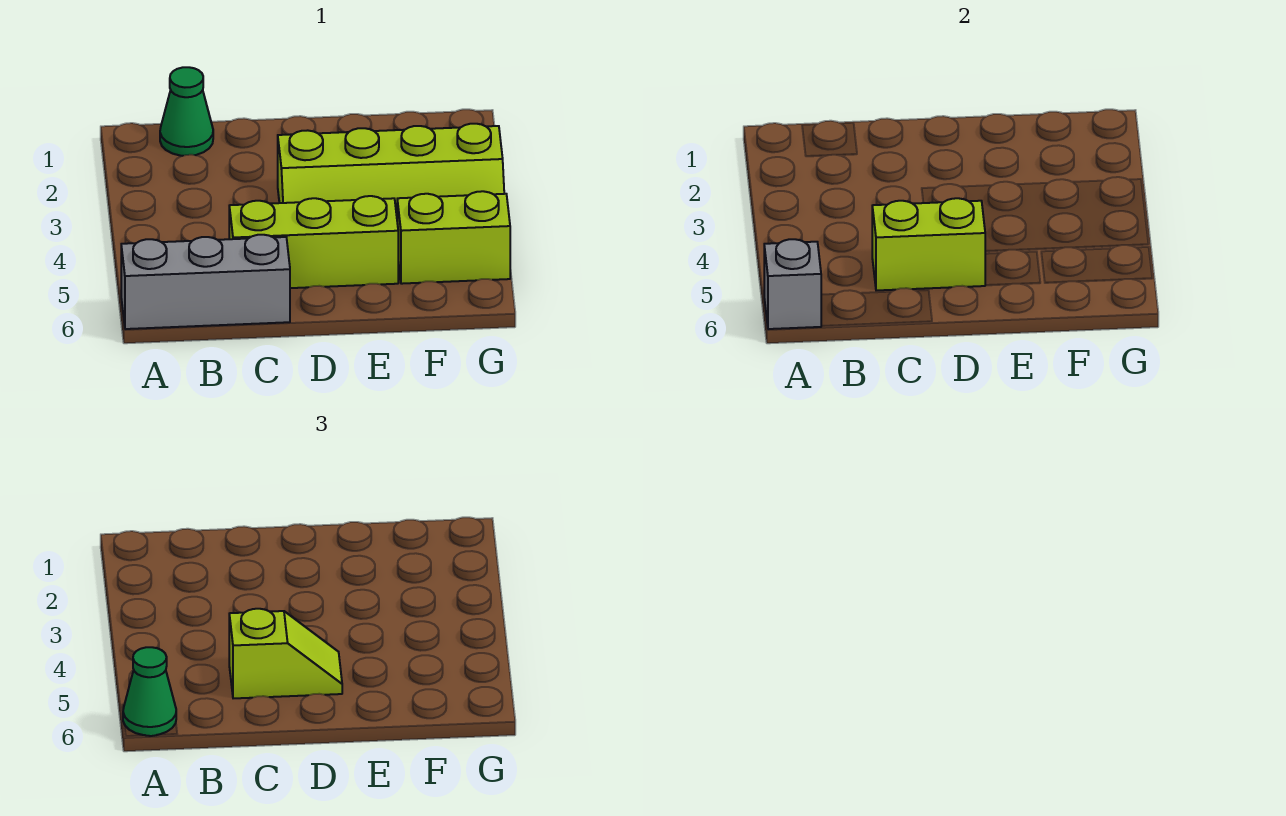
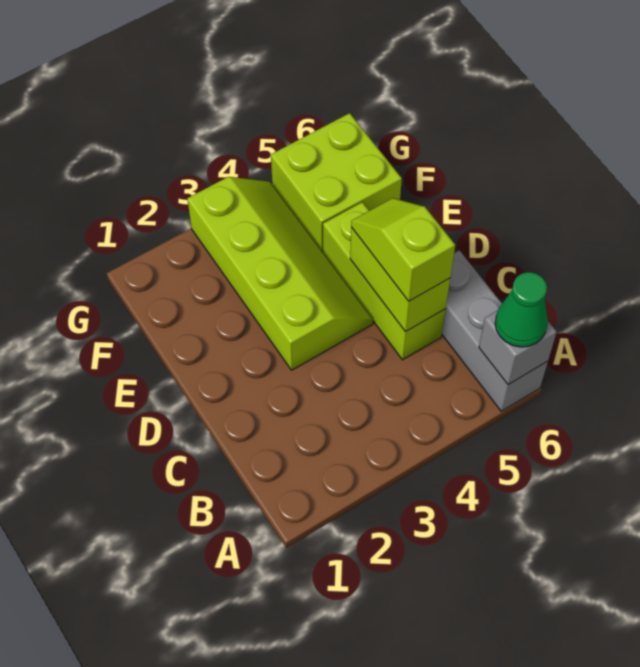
green cone B1 level 1 -> none
lime brick F5:G5 level 1 -> lime brick F5:G6 level 1

